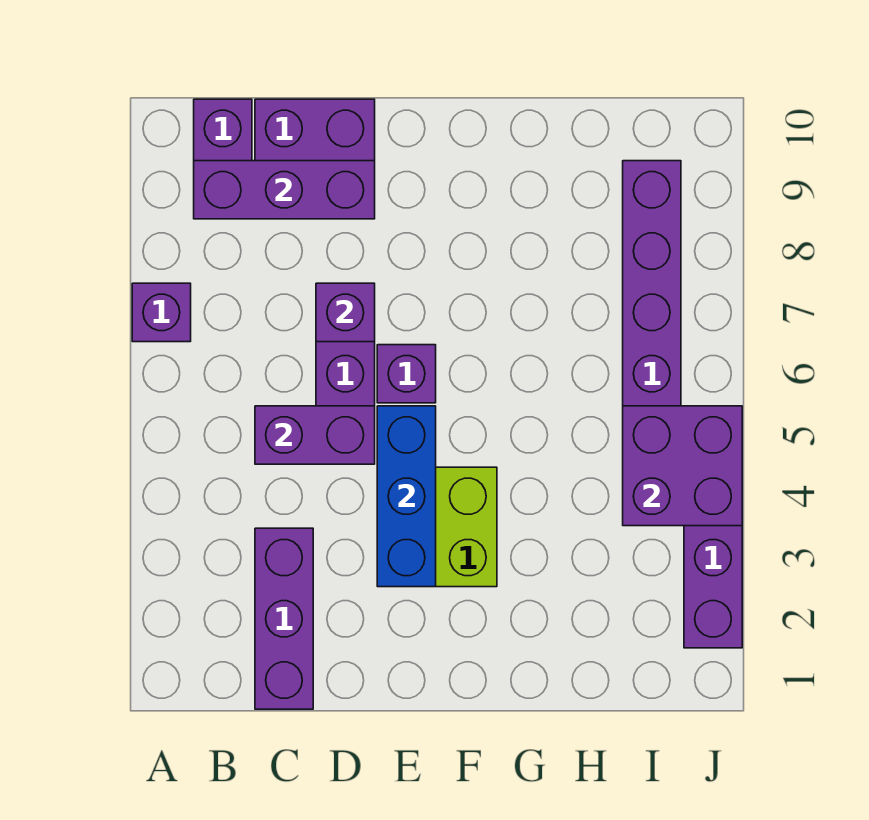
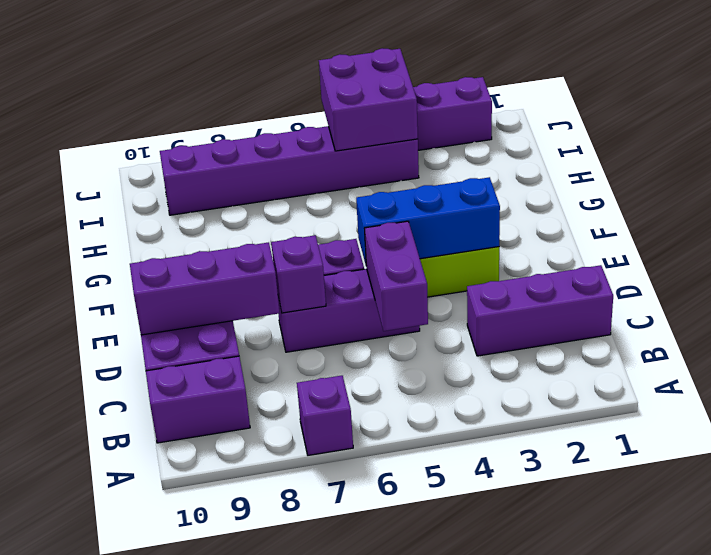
purple brick B9:D9 level 2 -> purple brick D8:D10 level 2

